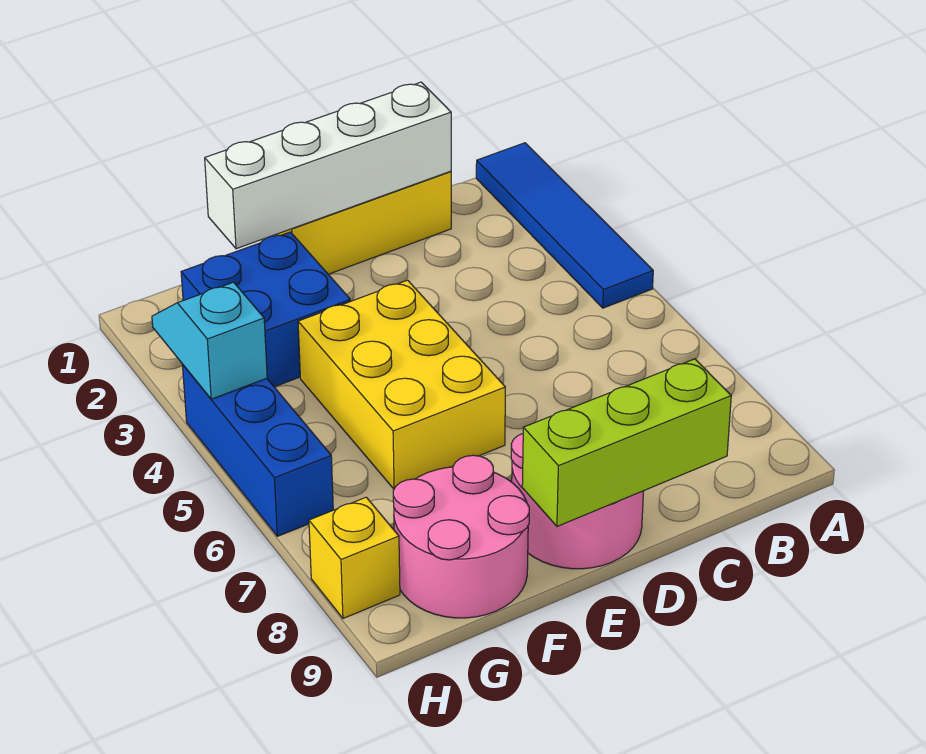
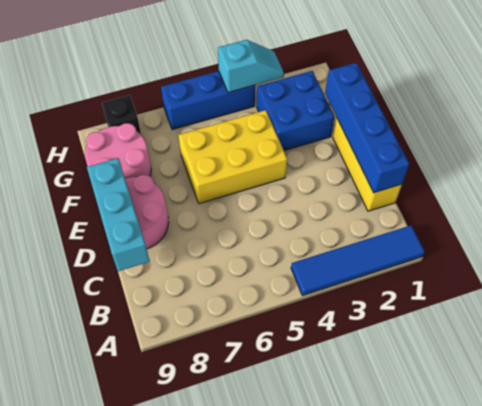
white brick C1:F1 level 2 -> blue brick C1:F1 level 2
lime brick C9:E9 level 2 -> cyan brick C9:E9 level 2
yellow brick H8 level 1 -> black brick H8 level 1

